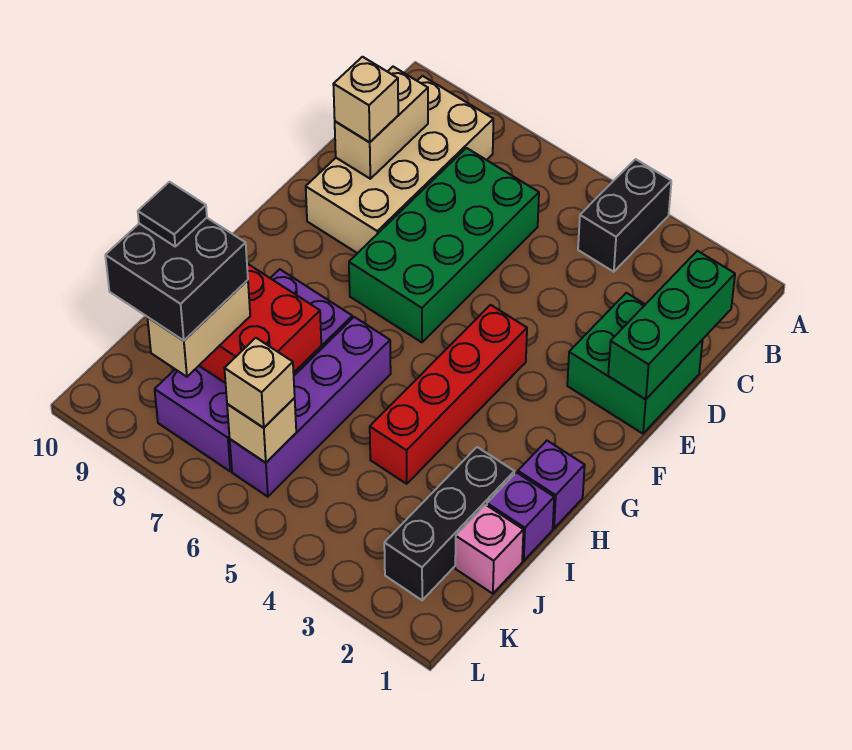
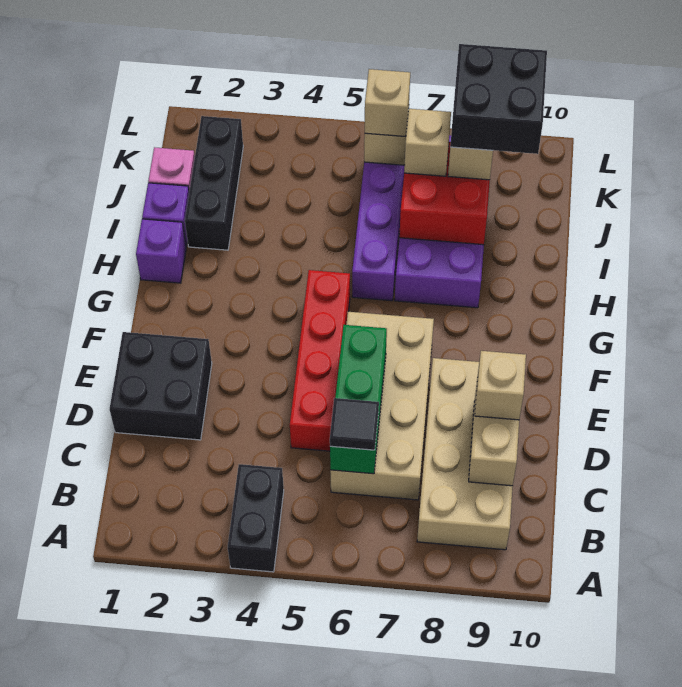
green brick C1:E1 level 2 -> green brick C6:E6 level 2
green brick C6:F7 level 1 -> tan brick C6:F7 level 1
green brick D1:E2 level 1 -> black brick D1:E2 level 1
red brick F4:I4 level 1 -> red brick D5:G5 level 1
none -> tan brick J7 level 3
black tile J9 level 5 -> black tile C6 level 3

